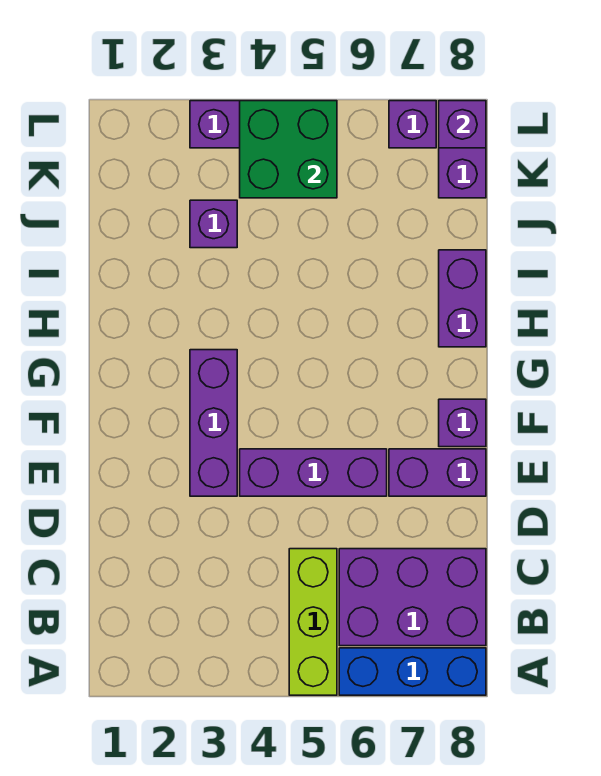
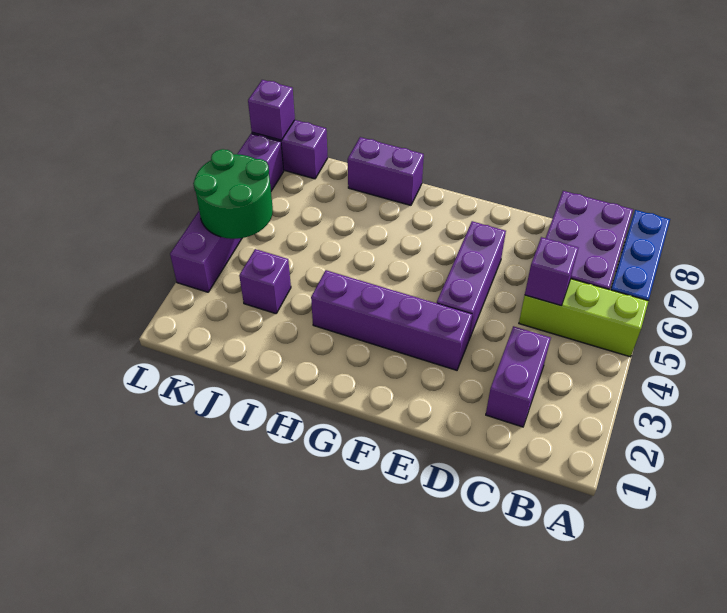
purple brick E3:G3 level 1 -> purple brick E3:H3 level 1
purple brick E7:E8 level 1 -> purple brick C2:C3 level 1
purple brick F8 level 1 -> purple brick C5 level 2
green brick K4:L5 level 2 -> green round brick K4:L5 level 2

